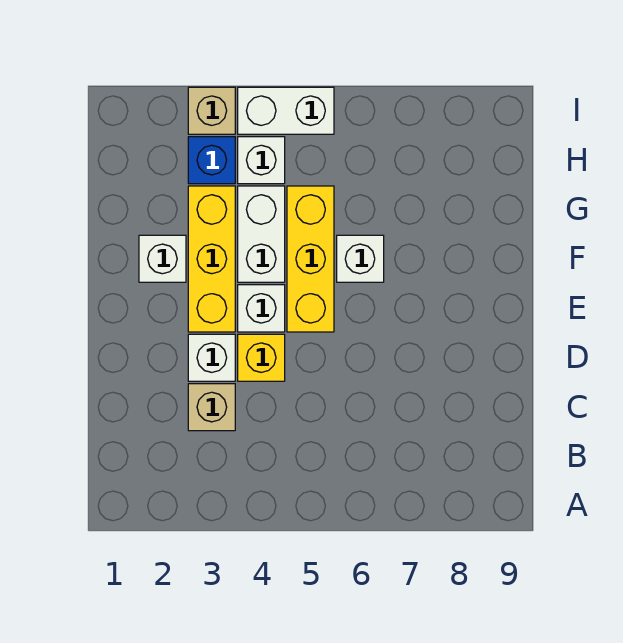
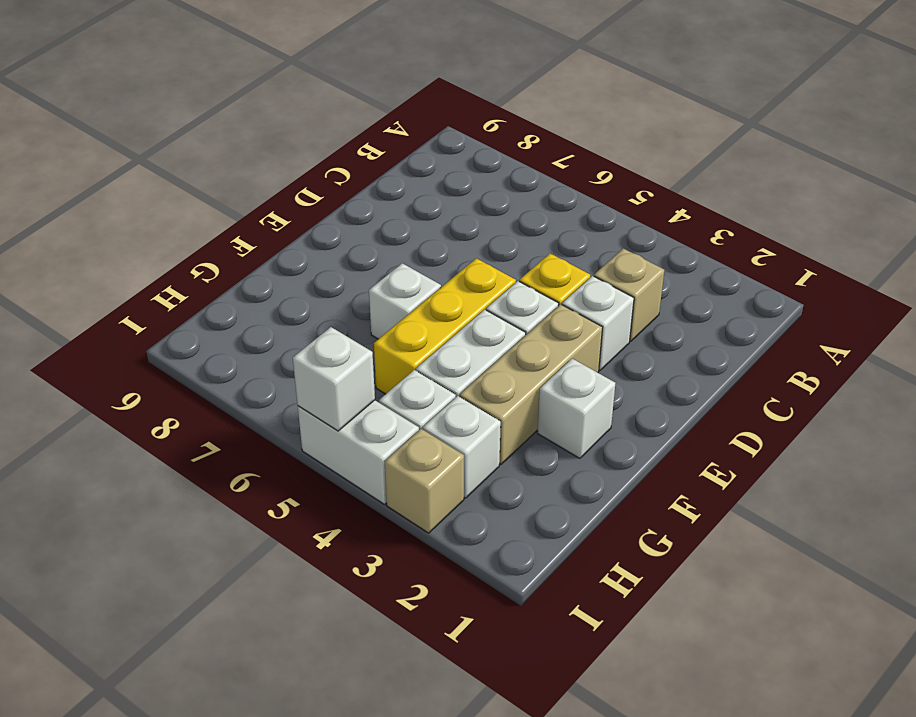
yellow brick E3:G3 level 1 -> tan brick E3:G3 level 1
blue brick H3 level 1 -> white brick H3 level 1
none -> white brick I5 level 2

